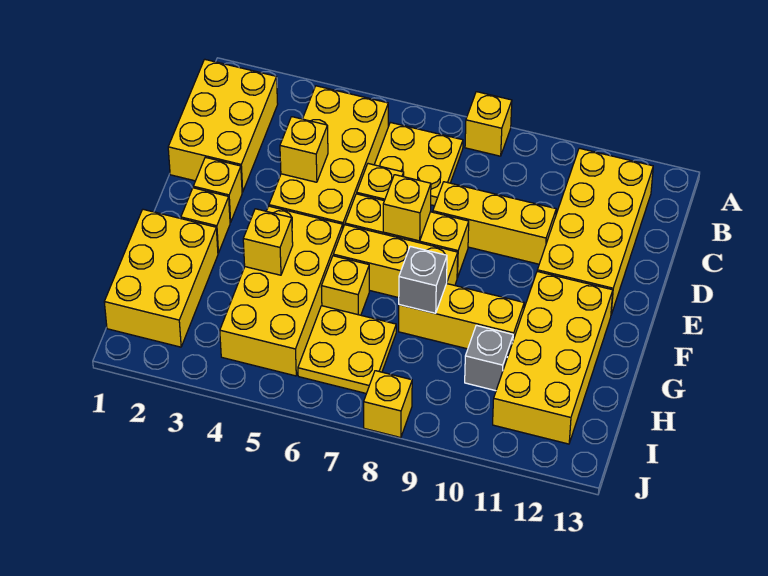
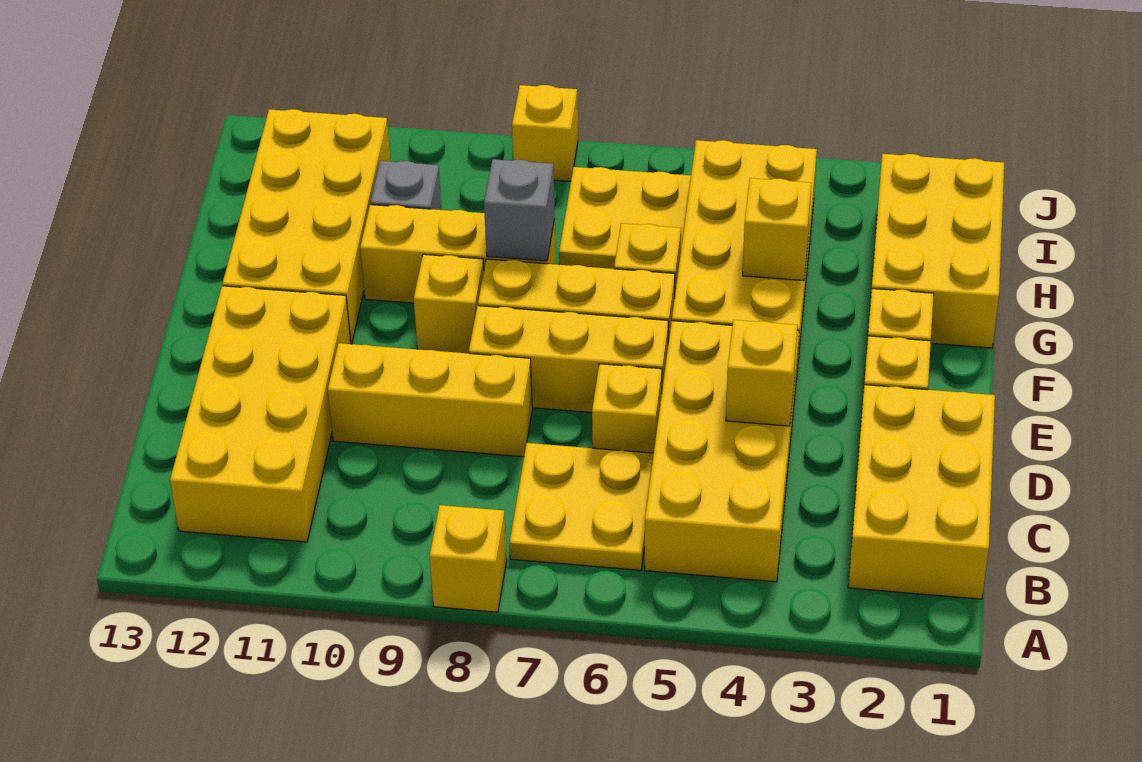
yellow brick E7 level 2 -> yellow brick F9 level 1

